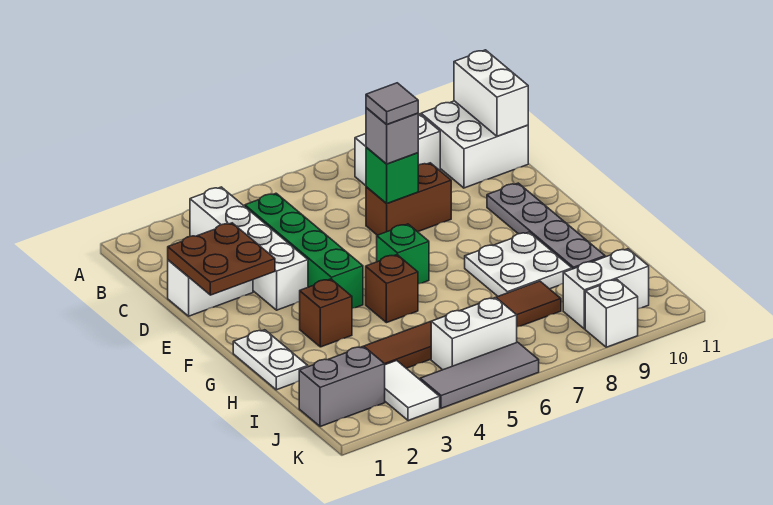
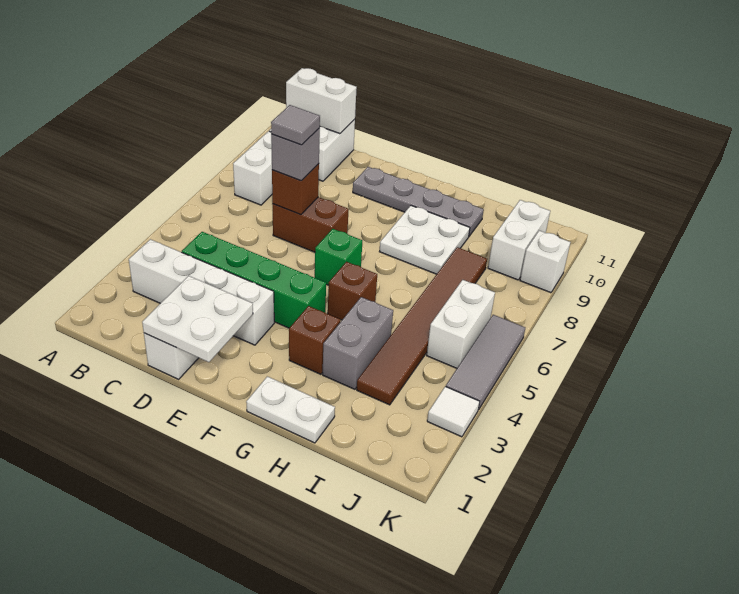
brown plate D1:E2 level 2 -> white plate D1:E2 level 2
brown brick D7:D8 level 1 -> brown brick D7:E7 level 1
green brick D7 level 2 -> brown brick D7 level 2
grey brick J1:J2 level 1 -> grey brick H3:H4 level 1
white tile J3:K3 level 1 -> white tile K3 level 1

